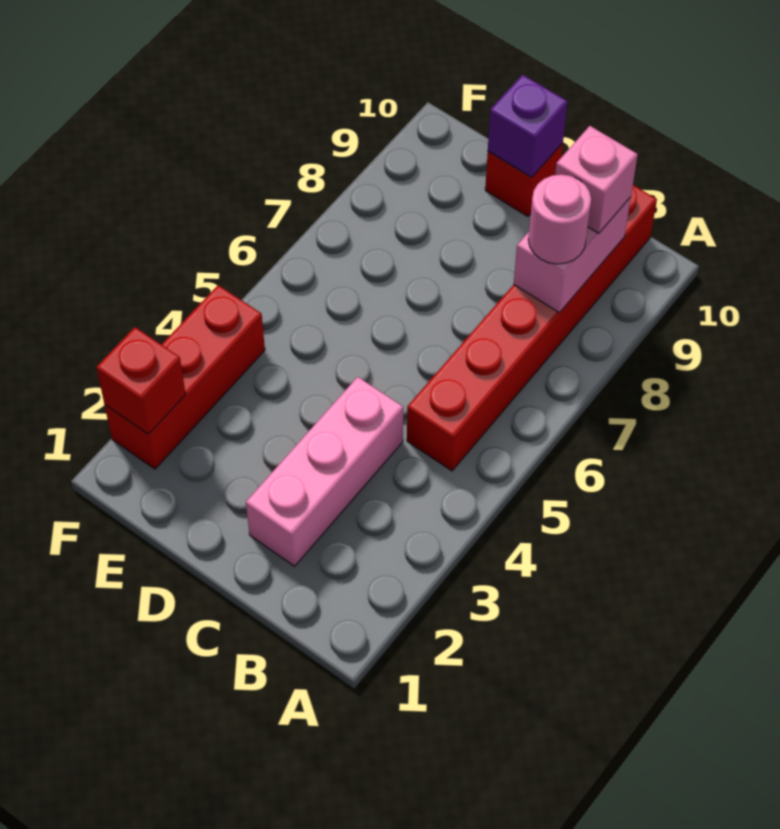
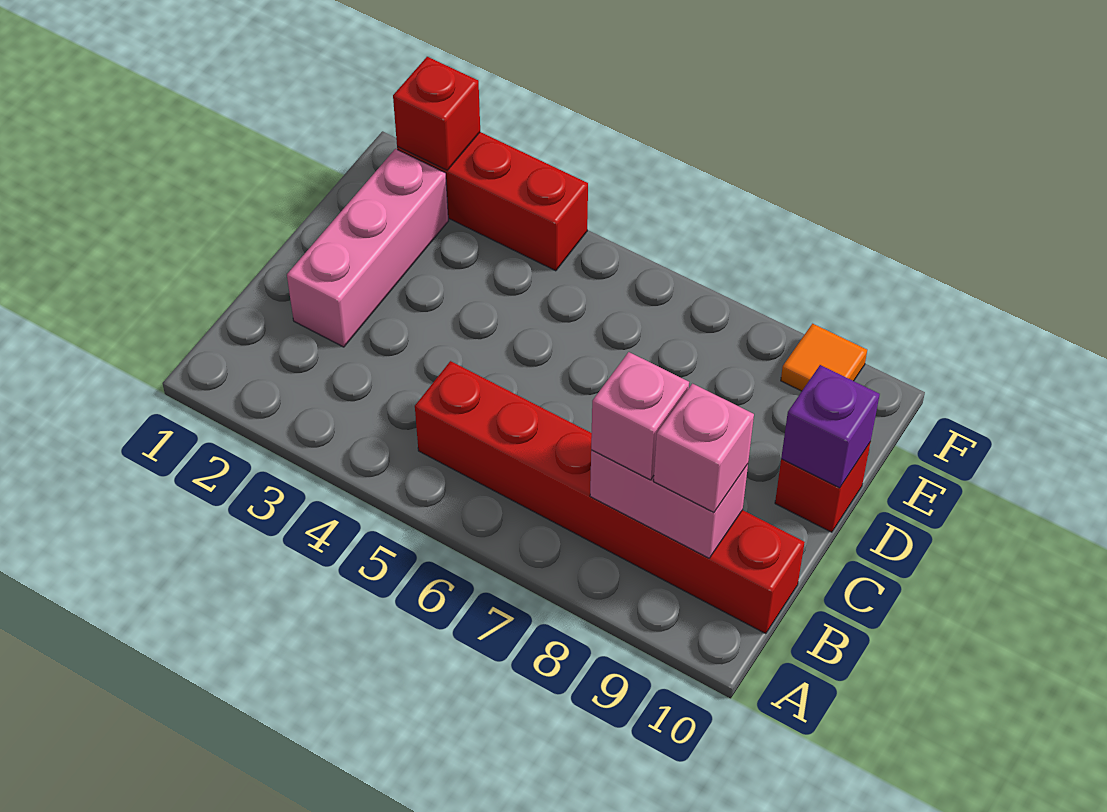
pink round brick B8 level 3 -> pink brick B8 level 3
pink brick C2:C4 level 1 -> pink brick C2:E2 level 1
none -> orange tile F9 level 1

